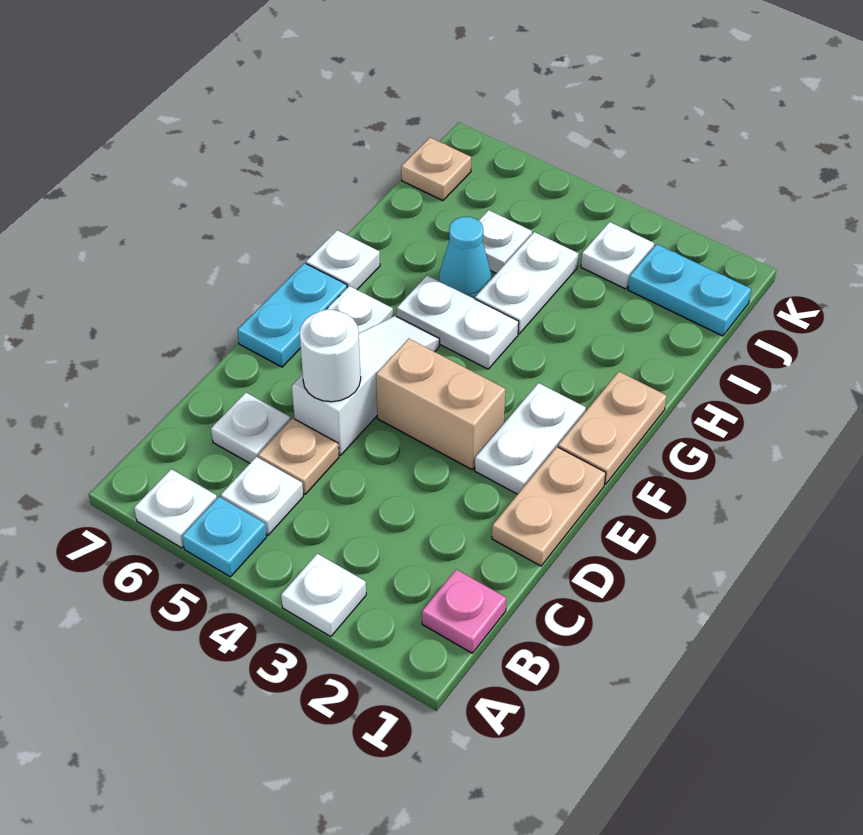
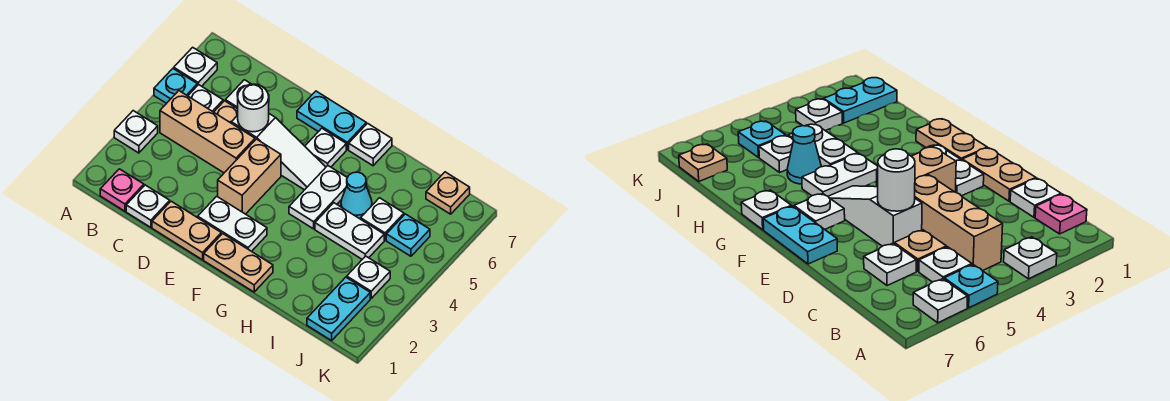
none -> tan brick B4:D4 level 1
none -> white plate C1 level 1
none -> cyan plate J5 level 1

